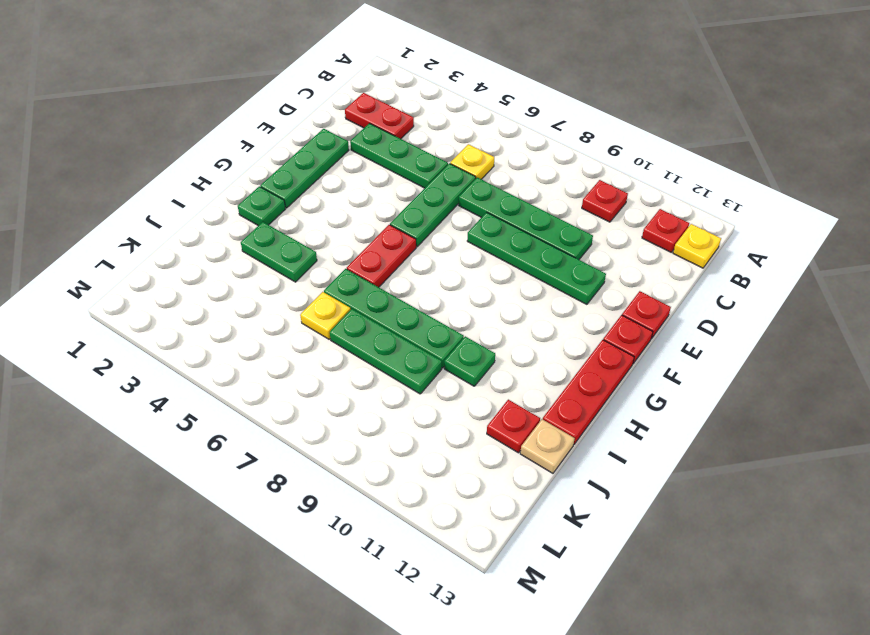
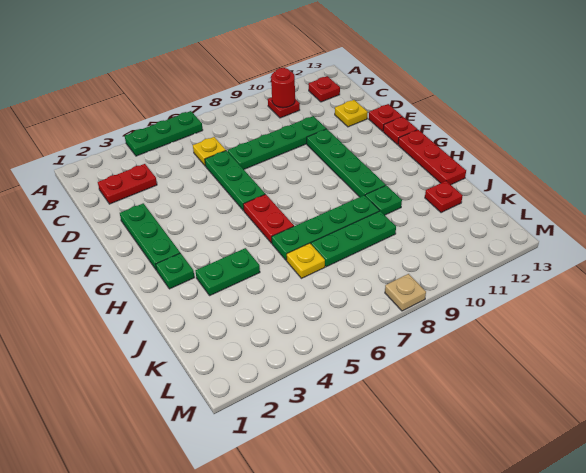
none -> red round brick B10 level 2
yellow plate B13 level 1 -> yellow plate D12 level 1
green plate D3:D5 level 1 -> green plate A4:A6 level 1
green plate E8:E11 level 1 -> green plate E10:H10 level 1
tan plate J13 level 1 -> tan plate M8 level 1

